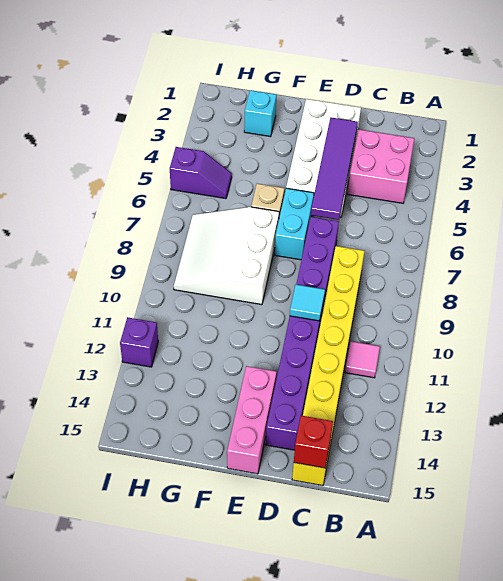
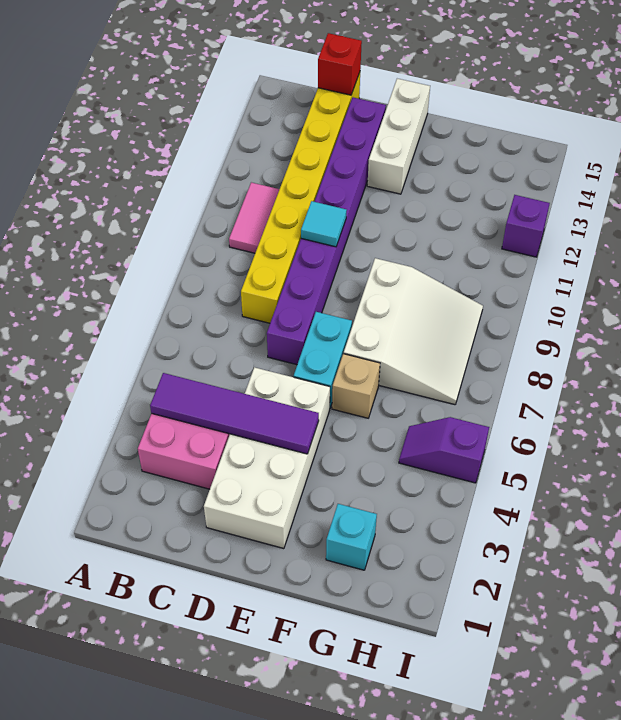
pink tile B11 level 1 -> pink tile B10:B11 level 1
purple tile D3:D6 level 2 -> purple tile B4:E4 level 2
pink brick E13:E15 level 1 -> white brick E13:E15 level 1

